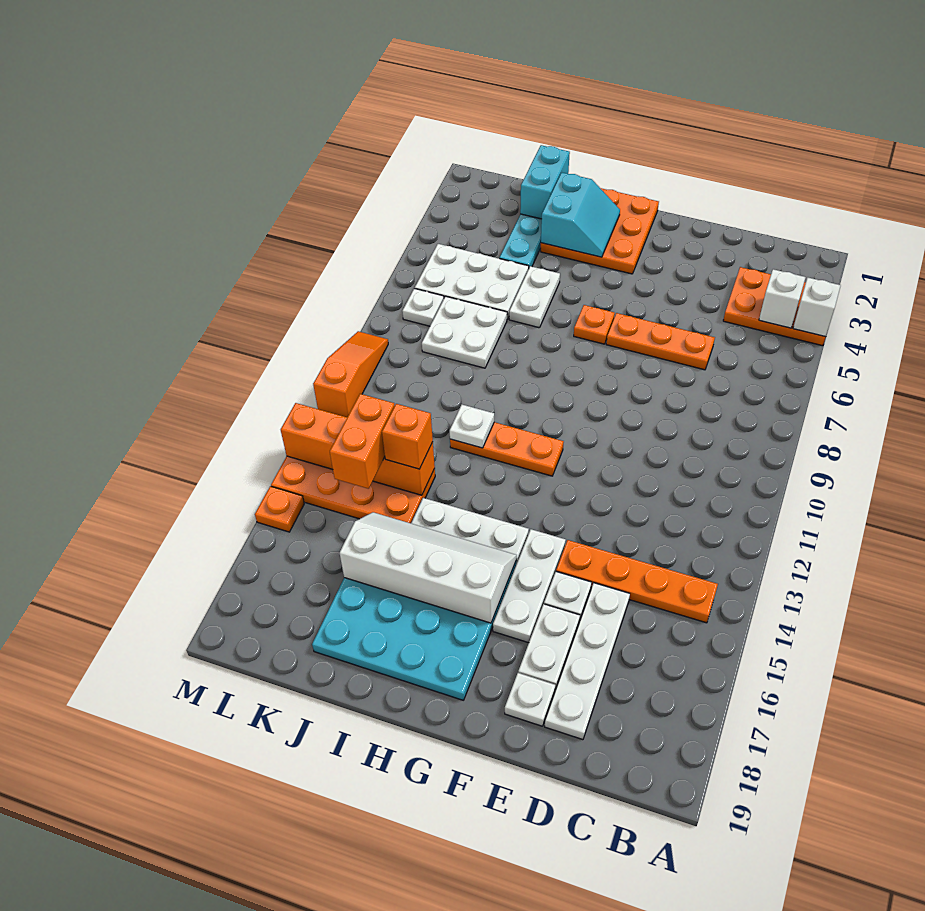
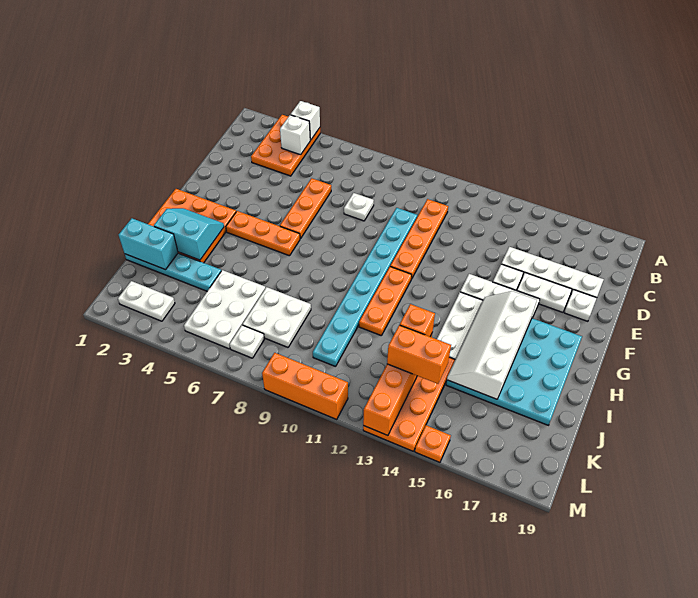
orange plate B14:E14 level 1 -> orange plate C11:F11 level 1
none -> cyan plate D10:K10 level 1
orange plate G6 level 1 -> orange plate G4:G6 level 1
white plate I5:I6 level 1 -> white plate L2:L3 level 1
white plate I11 level 2 -> white plate D8 level 1
orange slope M9:M11 level 1 top 11 -> orange brick M9:M11 level 1

